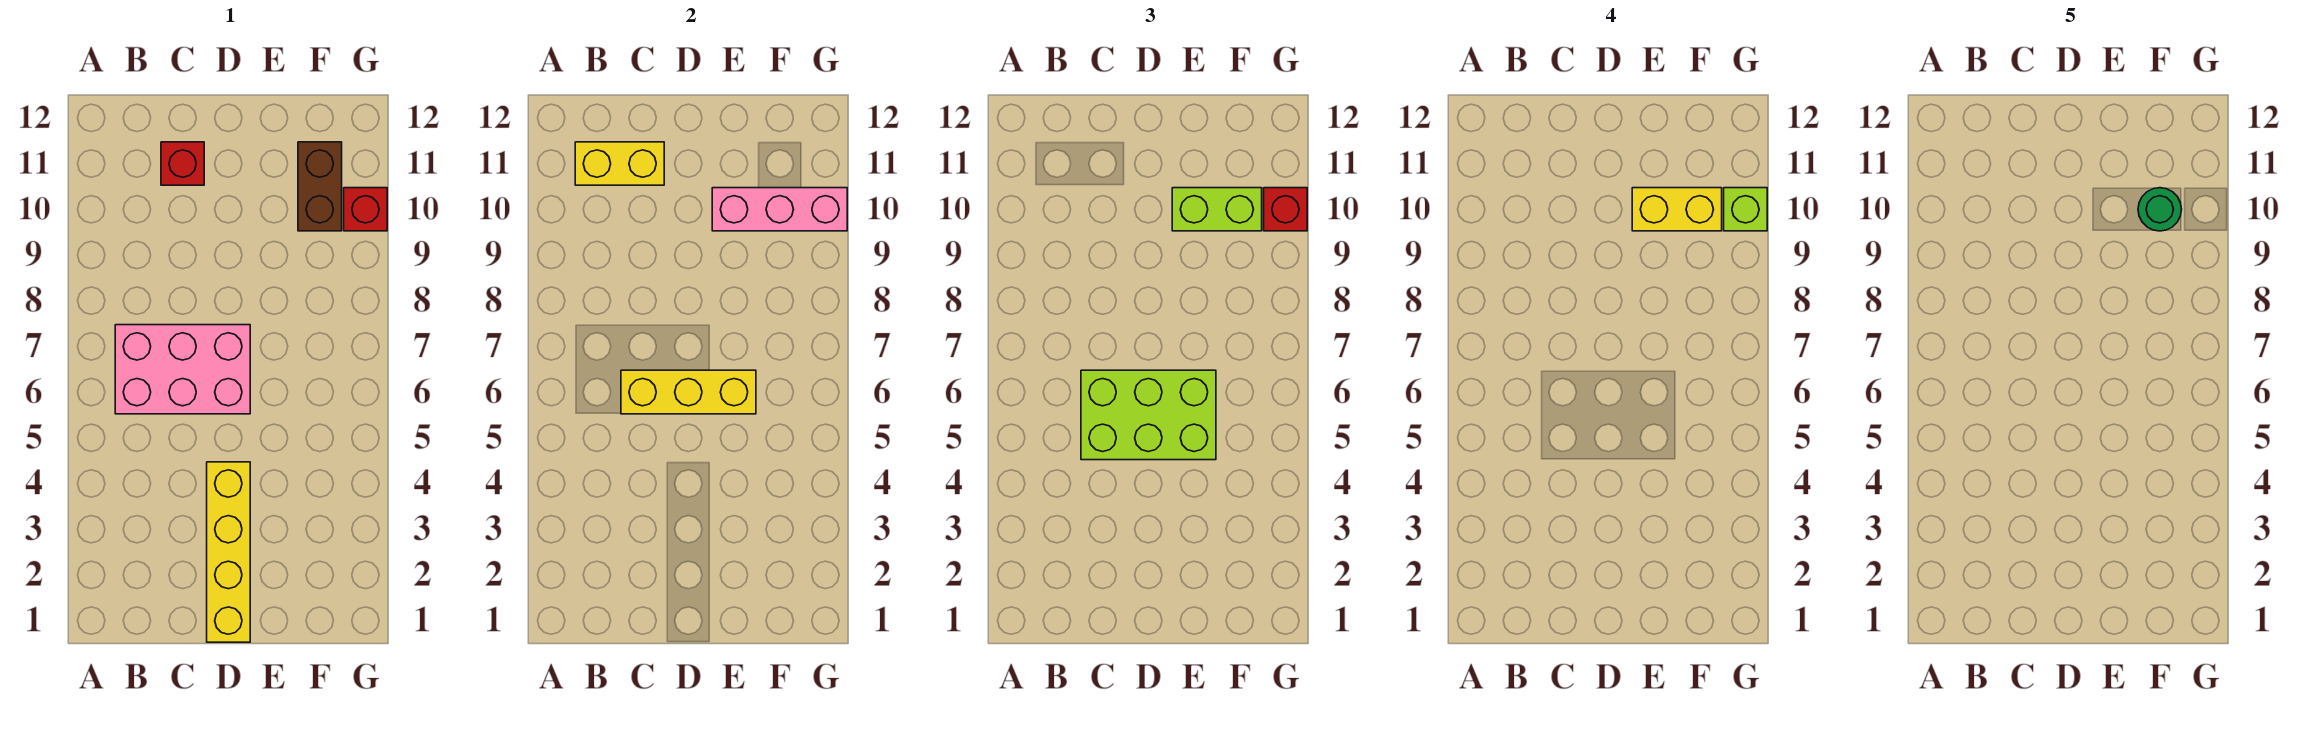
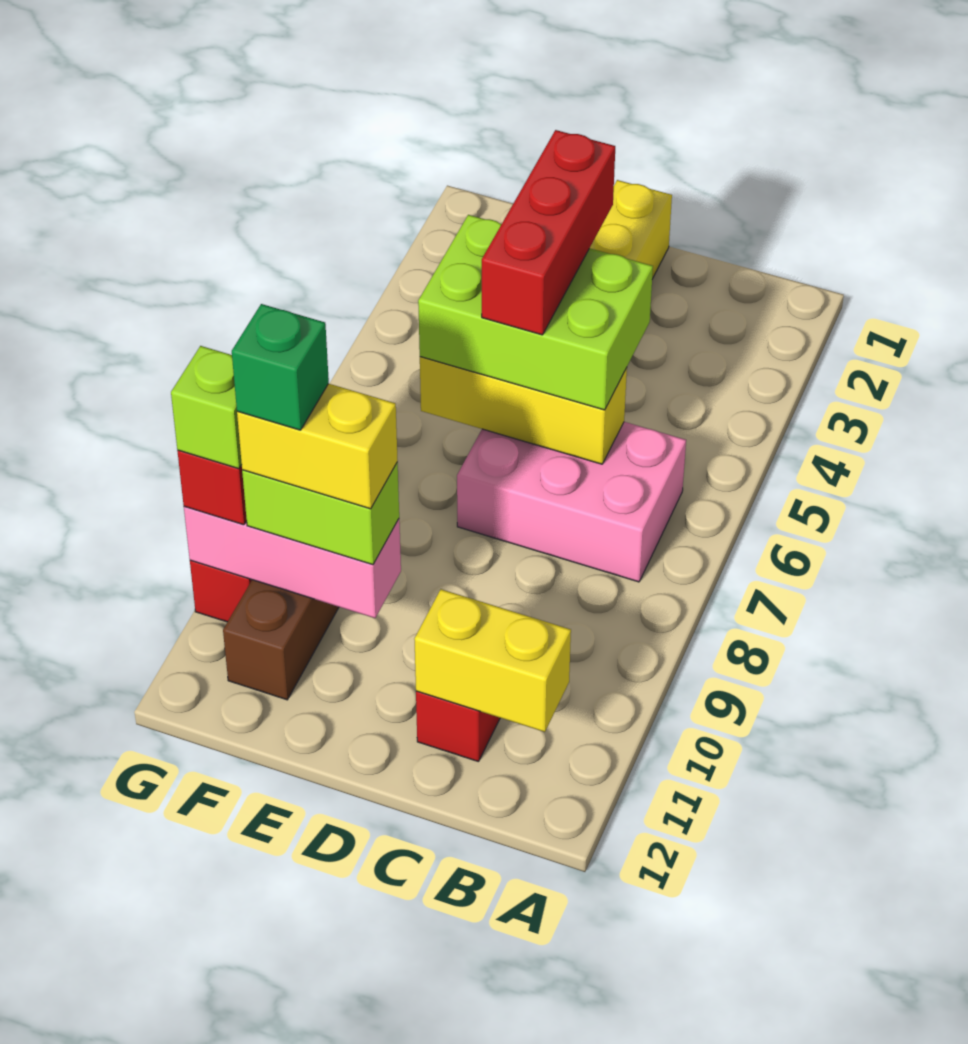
none -> red brick D4:D6 level 4
green round brick F10 level 5 -> green brick F10 level 5

